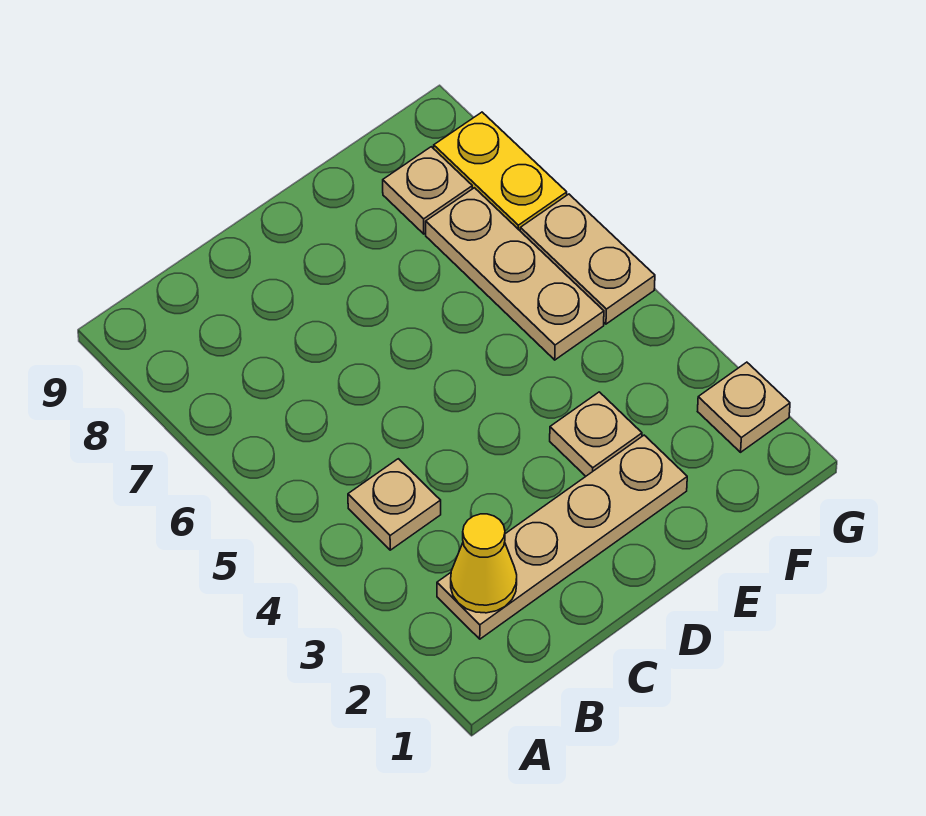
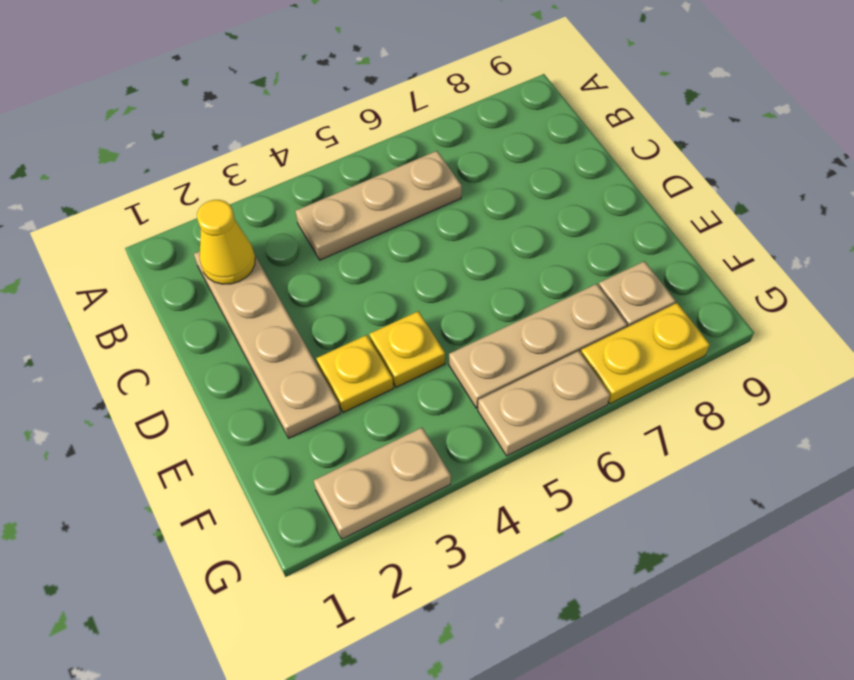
tan plate B4 level 1 -> tan plate B4:B6 level 1
tan plate E3 level 1 -> yellow plate E3 level 1
none -> yellow plate E4 level 1
tan plate G2 level 1 -> tan plate G2:G3 level 1

